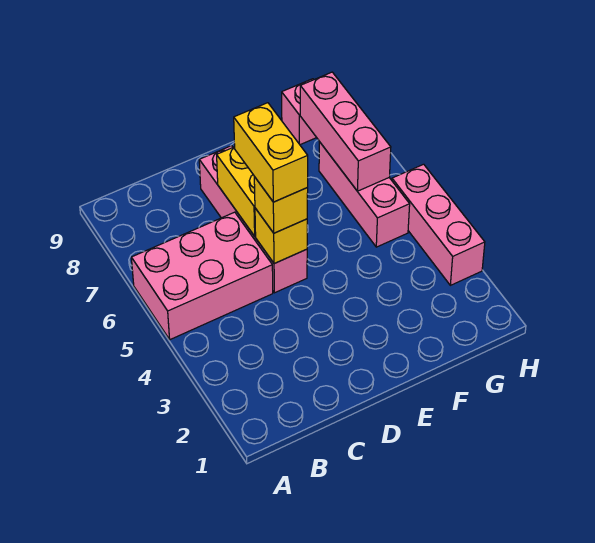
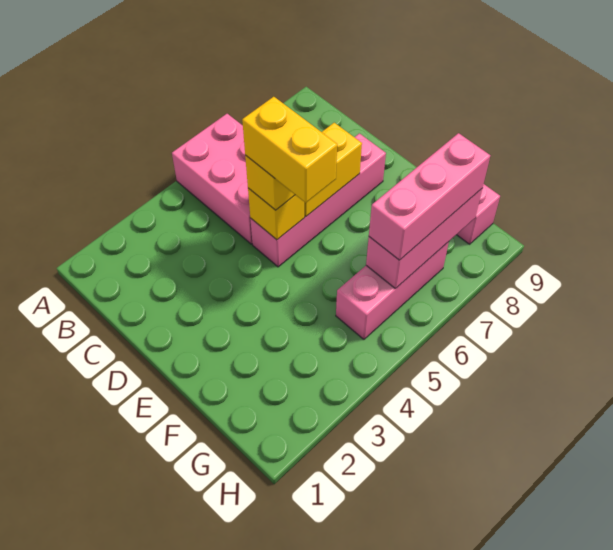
yellow brick D5:D6 level 4 -> yellow brick D5:E5 level 4
pink brick H3:H5 level 1 -> pink brick G6:G8 level 3

